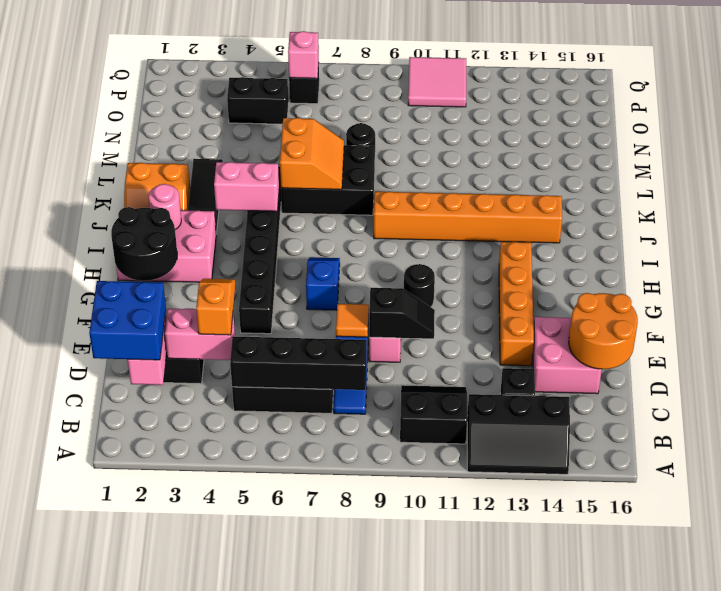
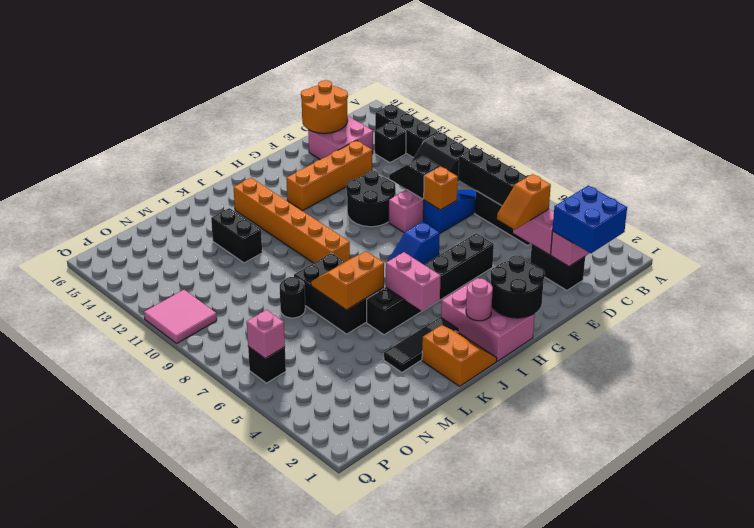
orange tile E8 level 2 -> orange brick E8 level 2
black round brick G10 level 1 -> black round brick F10:G11 level 1
black brick O4:O5 level 1 -> black brick L12:L13 level 1

